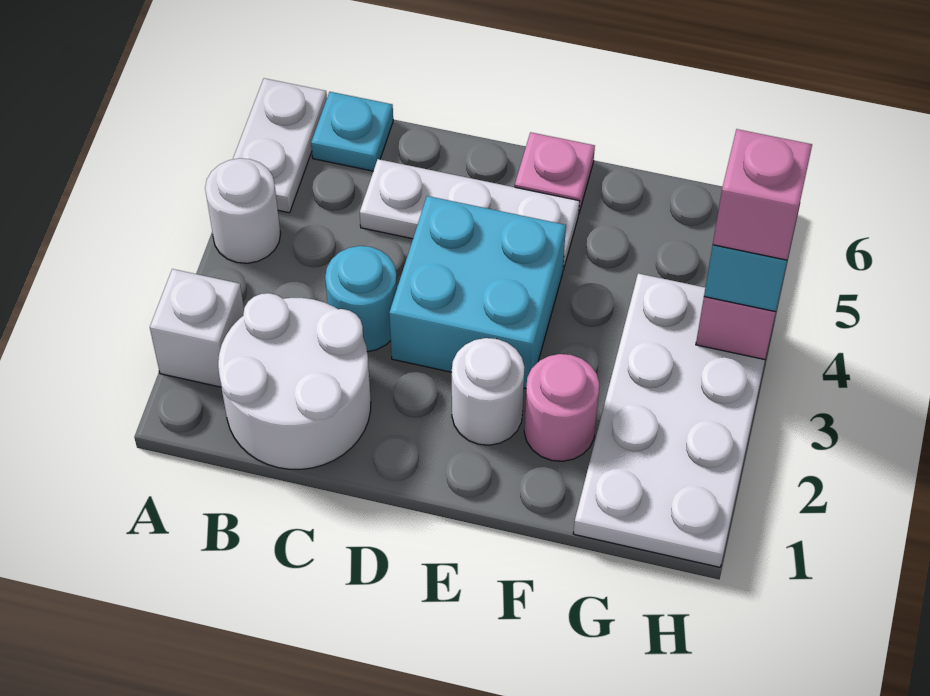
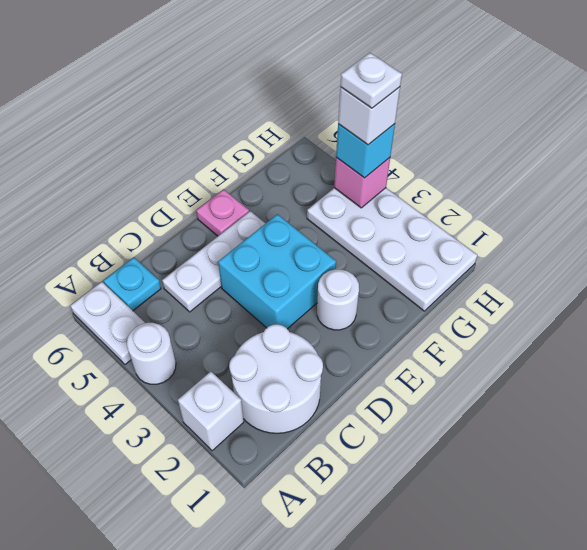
cyan round brick C3 level 1 -> none
pink round brick F2 level 1 -> none
pink brick H4 level 4 -> white brick H4 level 4
none -> white plate H4 level 5

